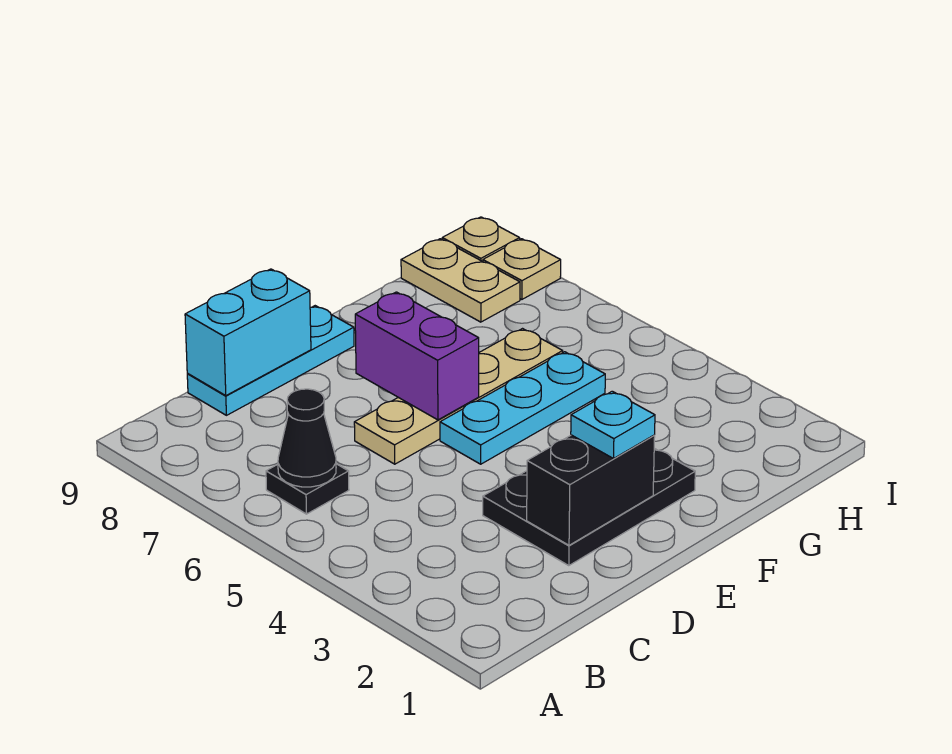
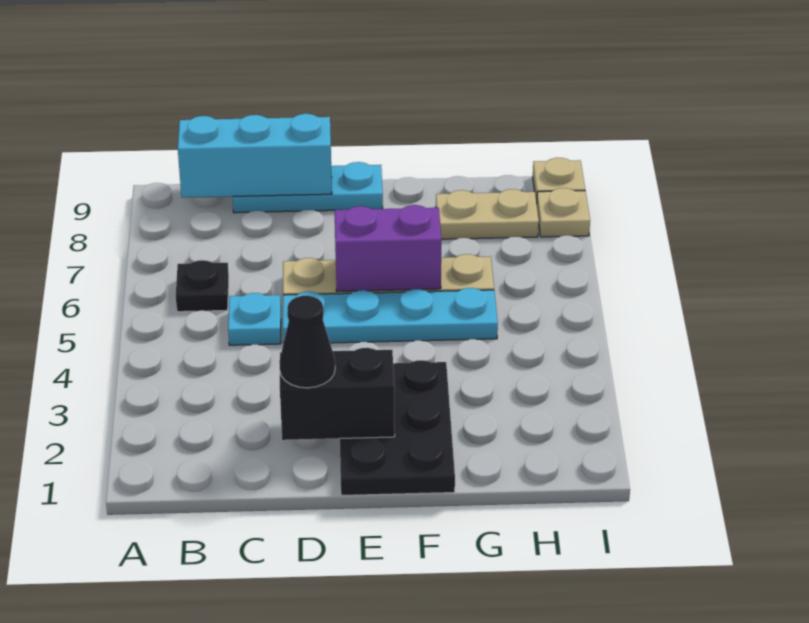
black cone B6 level 2 -> black cone D2 level 3
cyan brick C9:D9 level 2 -> cyan brick B9:D9 level 2
black plate D2:F3 level 1 -> black plate E1:F3 level 1
cyan plate E2 level 3 -> cyan plate C5 level 1
cyan plate E5:G5 level 1 -> cyan plate D5:G5 level 1
purple brick E6:E7 level 2 -> purple brick E6:F6 level 2
tan plate H8:H9 level 1 -> tan plate G8:H8 level 1

